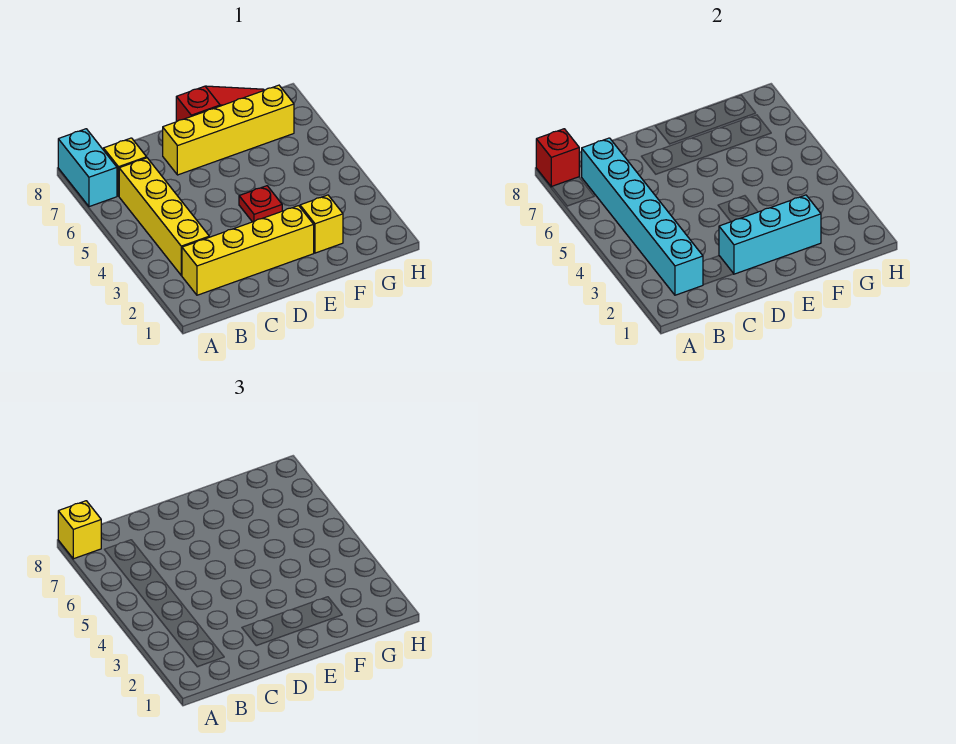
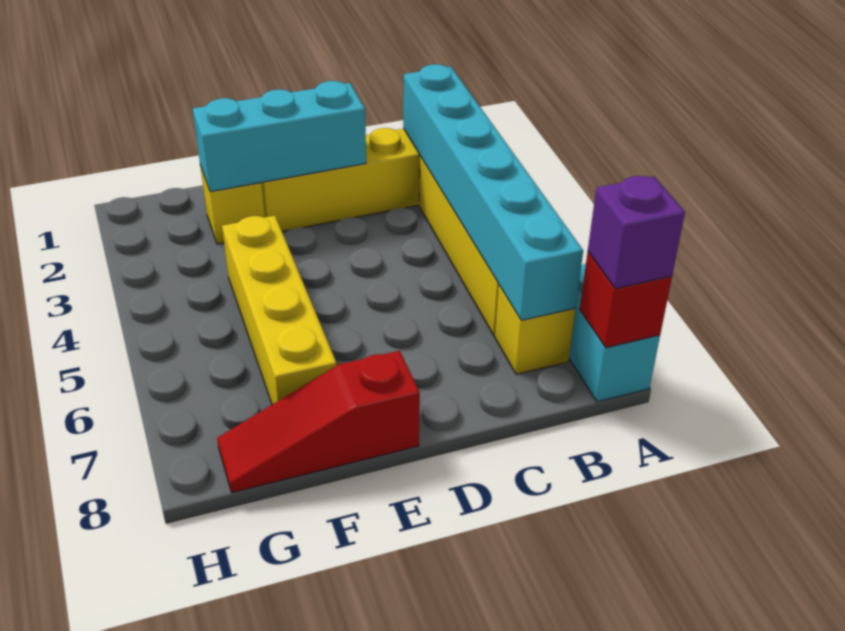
yellow brick A8 level 3 -> purple brick A8 level 3
yellow brick D7:G7 level 1 -> yellow brick F4:F7 level 1
red plate E4 level 1 -> none

